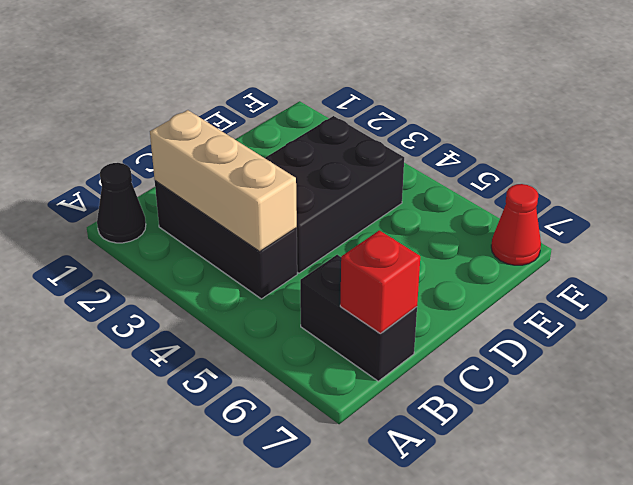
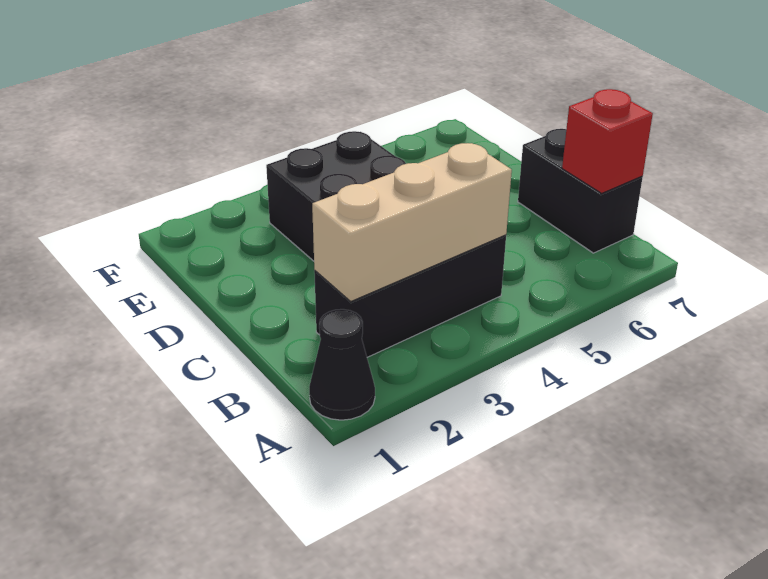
black brick B6:B7 level 1 -> black brick B7:C7 level 1
red cone F7 level 1 -> none

